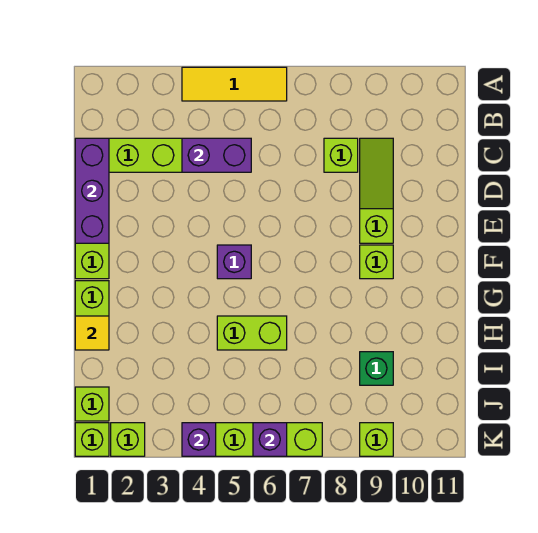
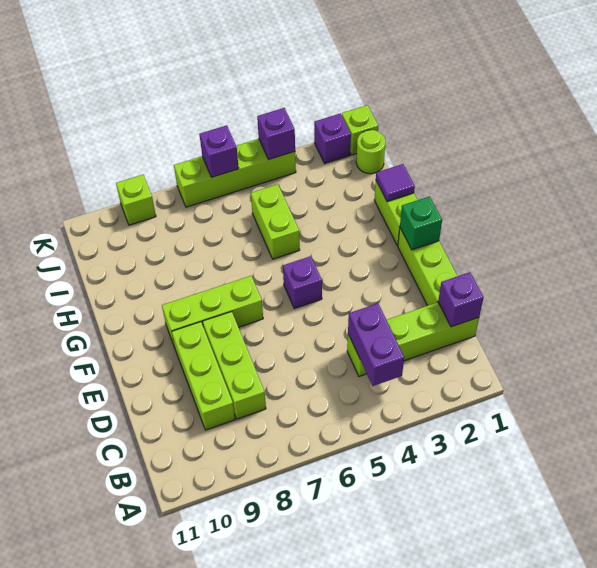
yellow tile A4:A6 level 1 -> none
purple brick C1:E1 level 2 -> purple brick C1 level 2
purple brick C4:C5 level 2 -> purple brick B4:C4 level 2
lime brick C8 level 1 -> lime brick C8:E8 level 1
lime slope C9:E9 level 1 top E -> lime brick C9:E9 level 1
lime brick F9 level 1 -> lime brick F7:F9 level 1
yellow tile H1 level 2 -> purple tile H1 level 2
lime brick H5:H6 level 1 -> lime brick H5:I5 level 1
green brick I9 level 1 -> green brick F1 level 2
lime brick J1 level 1 -> lime round brick J1 level 1
lime brick K2 level 1 -> purple brick K2 level 1

